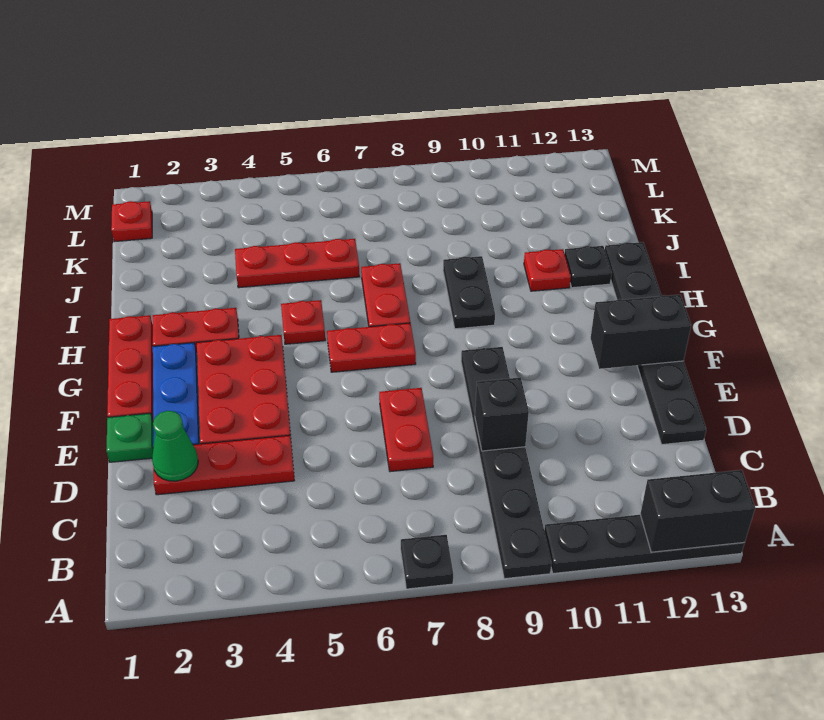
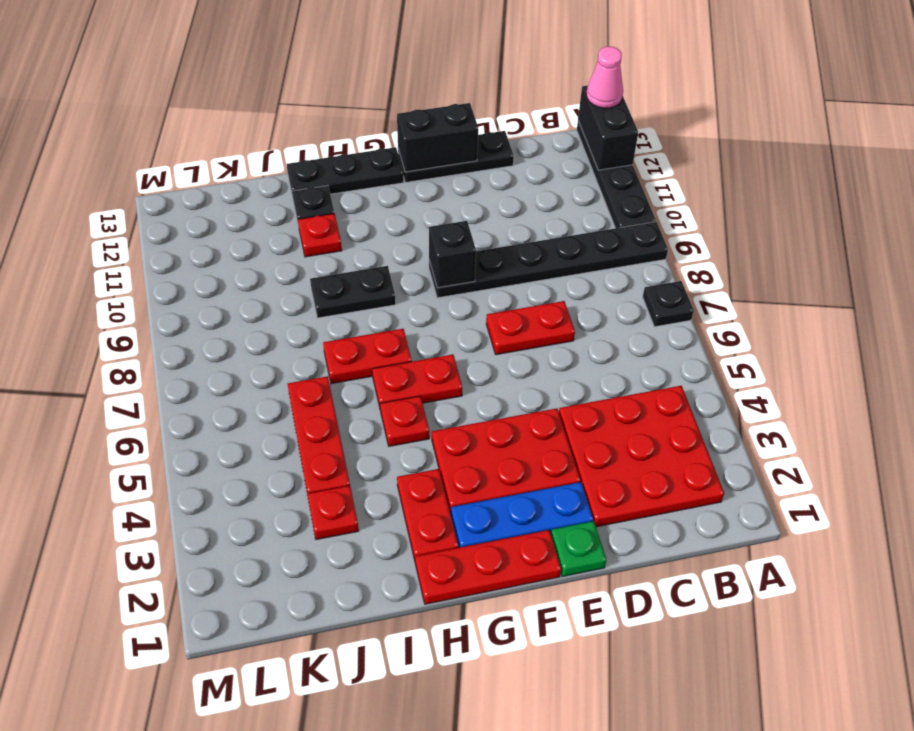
none -> pink cone A13 level 3
red plate D2:D4 level 1 -> red plate B2:D4 level 1
green cone D2 level 2 -> none
black brick D9 level 2 -> black brick F9 level 2
black brick F12:F13 level 2 -> black brick E13:F13 level 2
red plate G6:G7 level 1 -> red plate G6:H6 level 1
red plate L1 level 1 -> red plate J3 level 1

